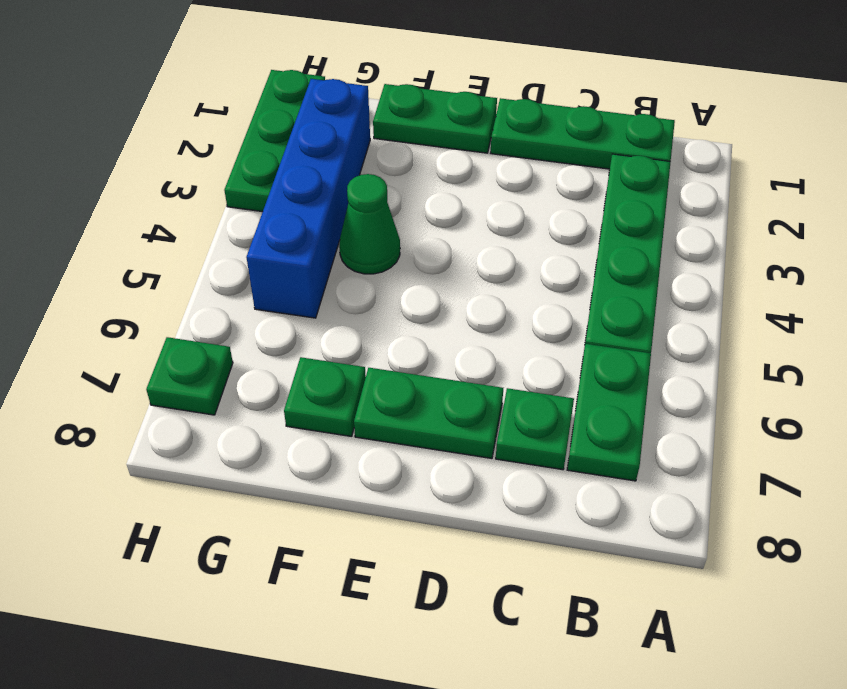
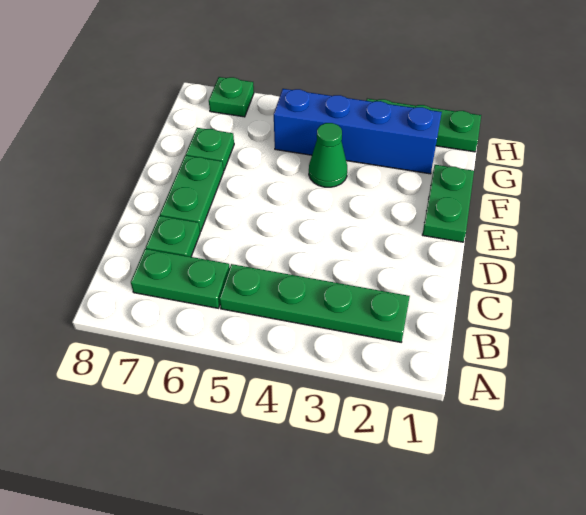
green plate B1:D1 level 1 -> none

